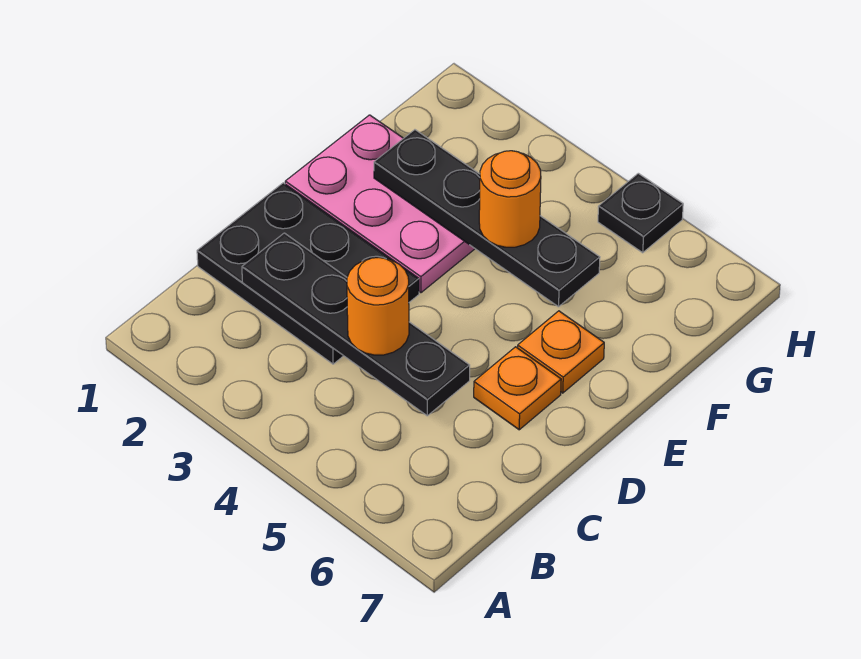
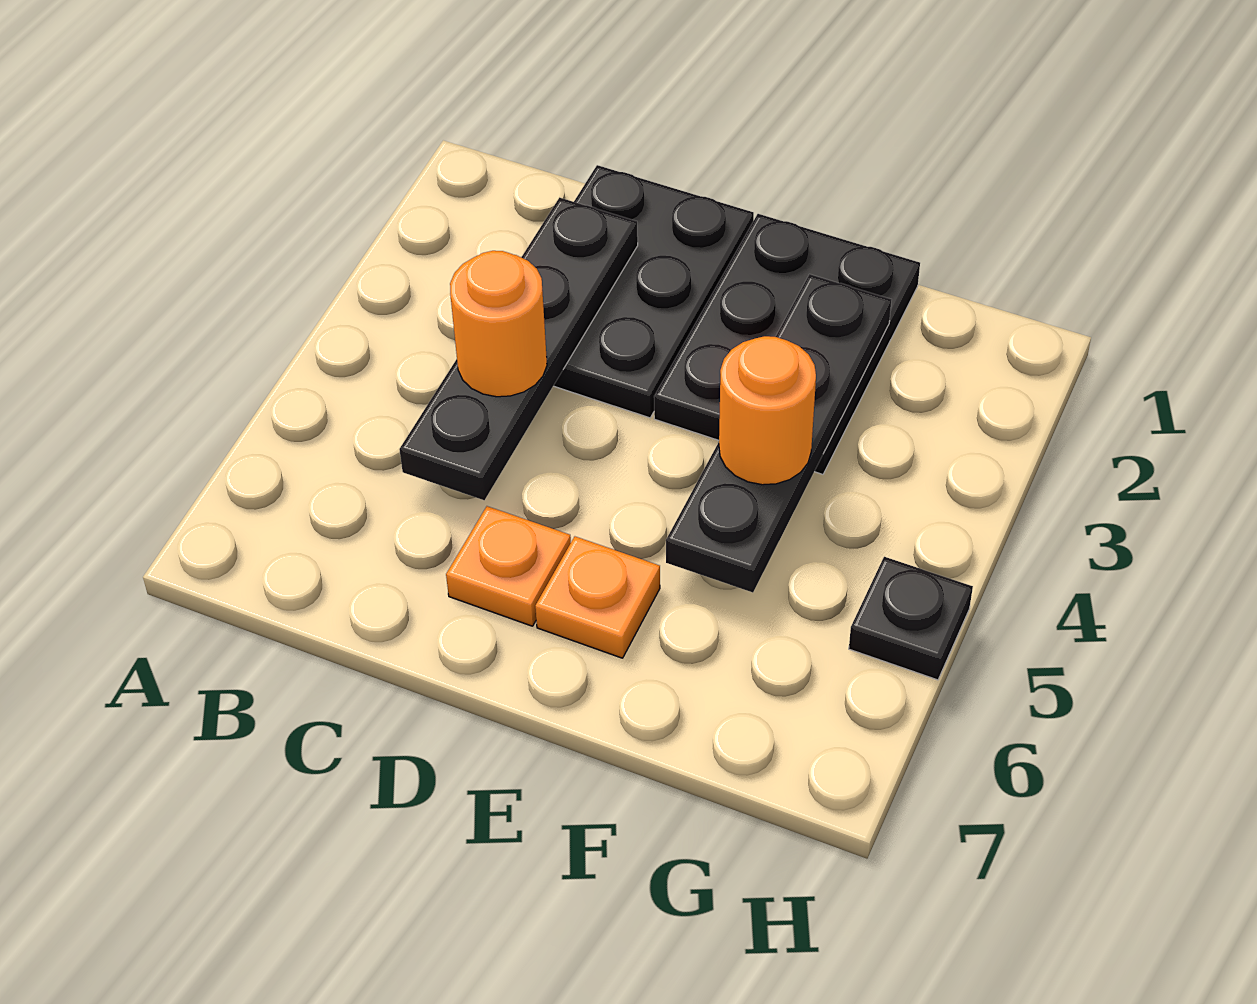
pink plate E1:F3 level 1 -> black plate E1:F3 level 1

